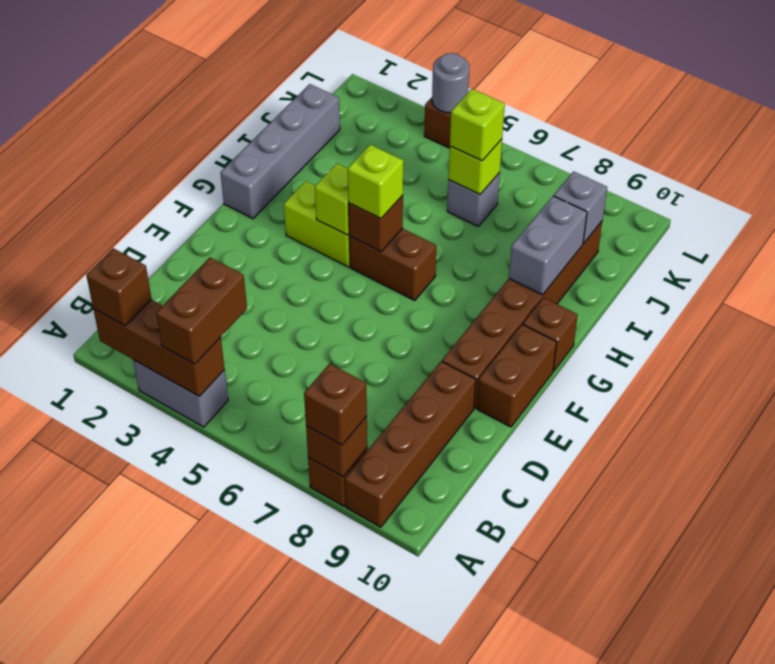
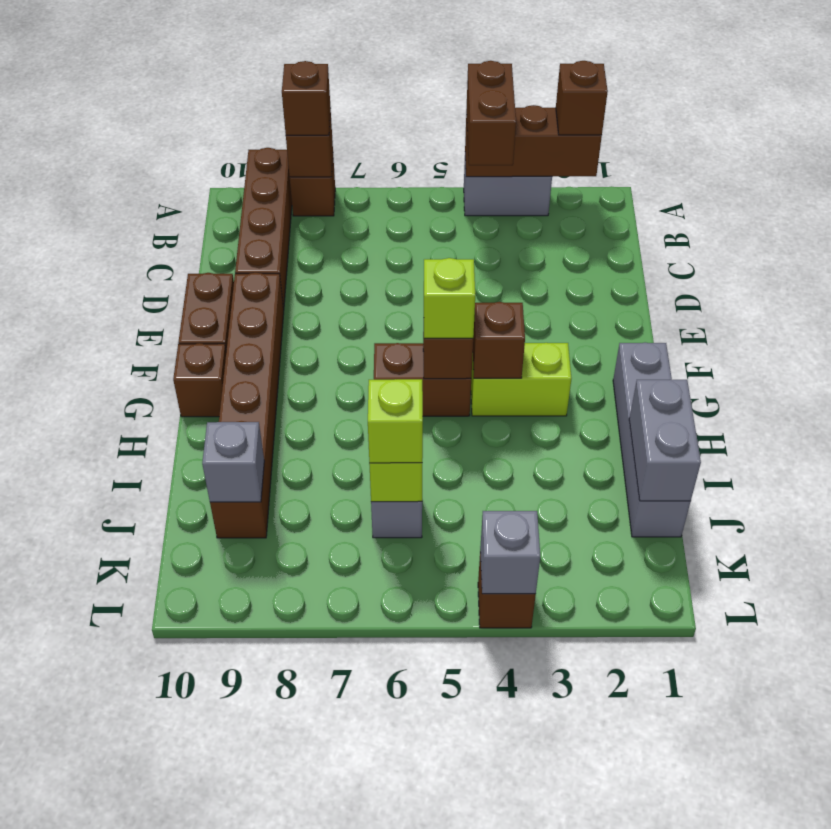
lime brick G4 level 2 -> brown brick G4 level 2
grey brick H9:I9 level 2 -> grey brick I1:J1 level 2
grey round brick L4 level 2 -> grey brick L4 level 2

